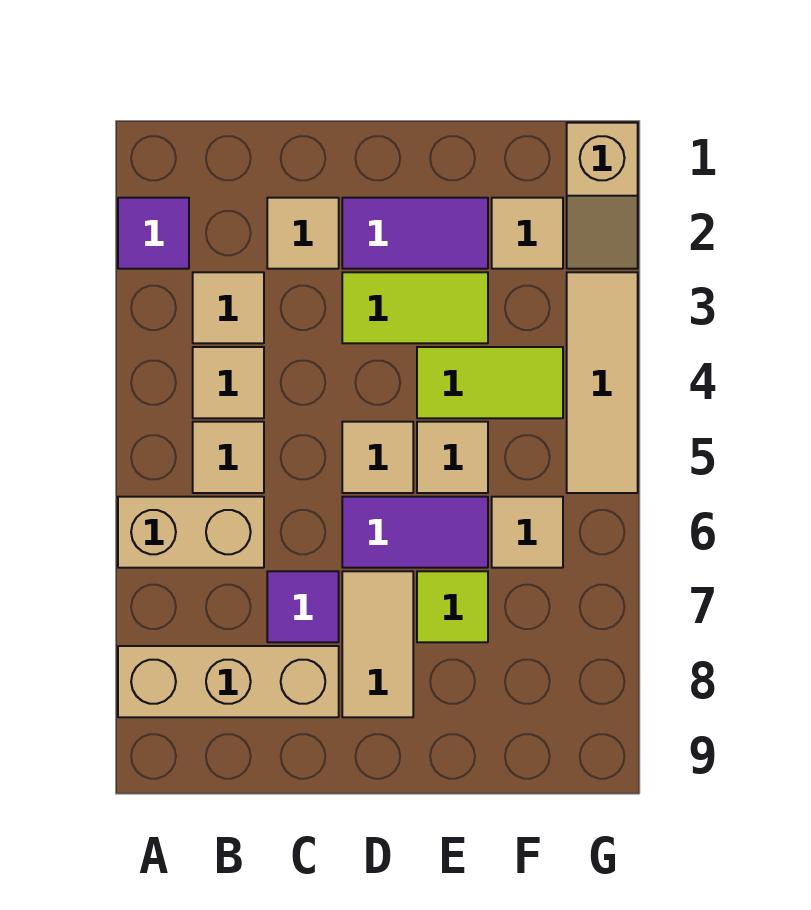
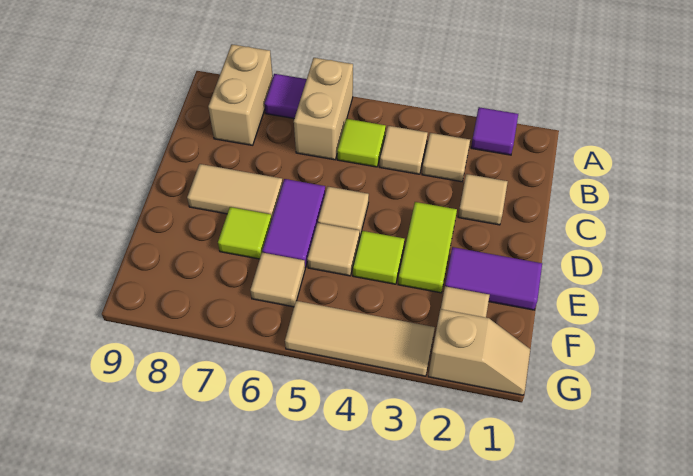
tan brick A8:C8 level 1 -> tan brick A8:B8 level 1
tan tile B5 level 1 -> lime tile B5 level 1
purple tile C7 level 1 -> purple tile A7 level 1
purple tile D2:E2 level 1 -> purple tile E1:E2 level 1
lime tile E4:F4 level 1 -> lime tile E4 level 1
tan slope G1:G2 level 1 top 1 -> tan slope G1:G2 level 1 top 2

